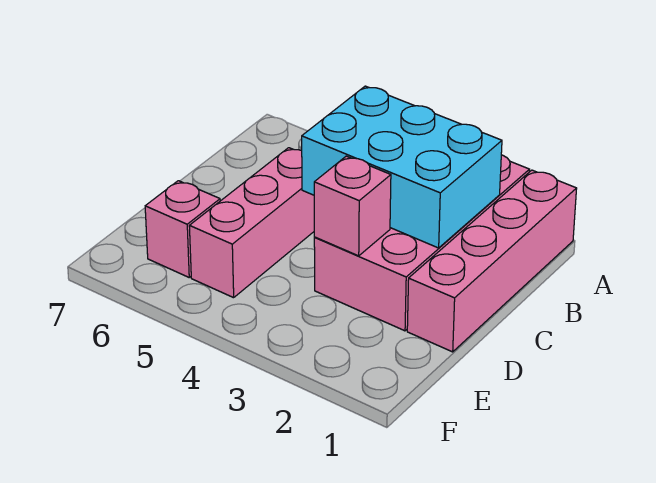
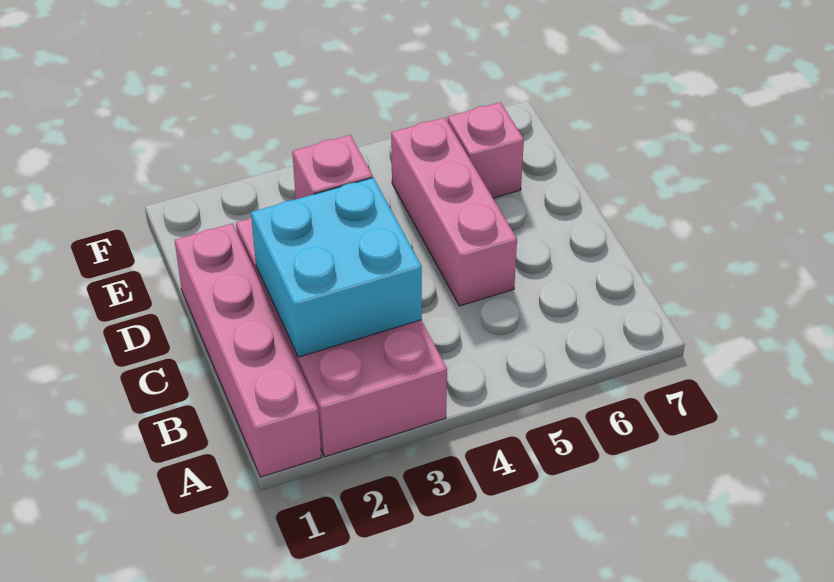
cyan brick B2:C4 level 2 -> cyan brick B2:C3 level 2

